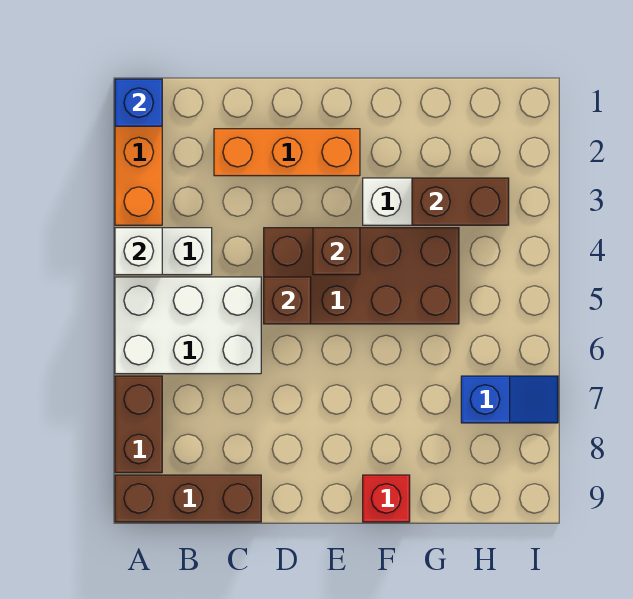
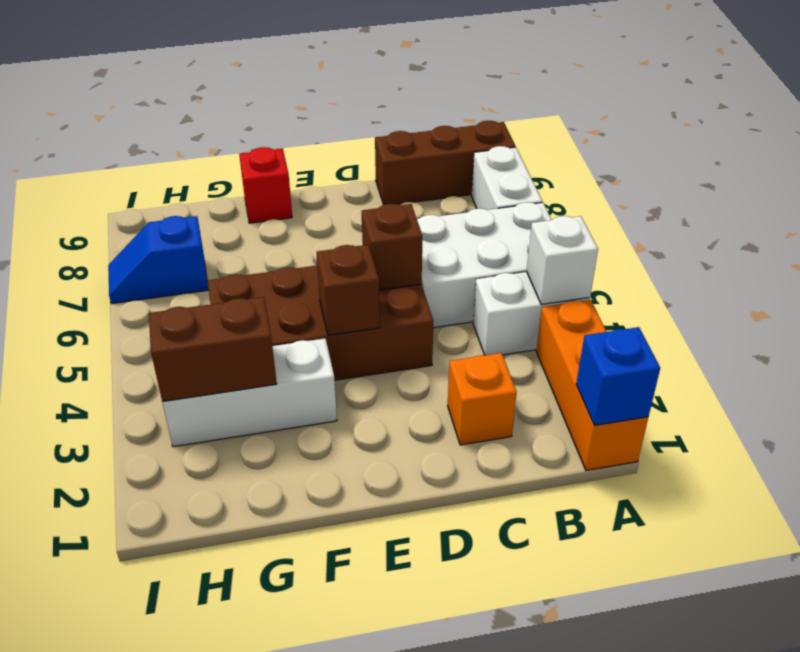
brown brick A7:A8 level 1 -> white brick A7:A8 level 1
orange brick C2:E2 level 1 -> orange brick C2 level 1

